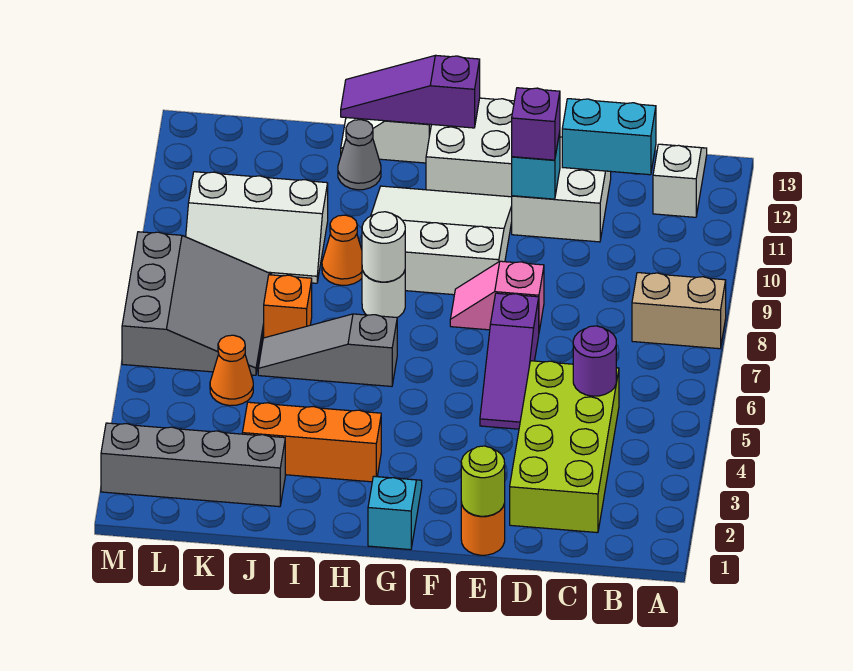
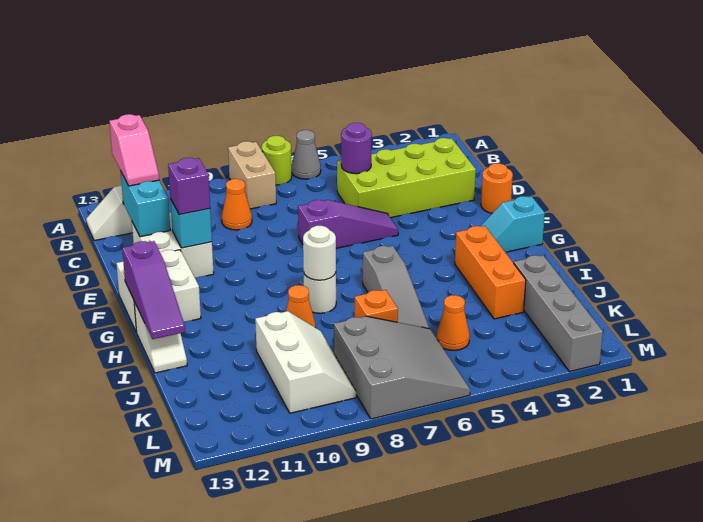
none -> orange cone C9 level 1
lime round brick E1 level 2 -> lime round brick A7 level 1
pink slope E8:F8 level 1 top E -> pink slope B12:C12 level 3 top B
white slope F9:H11 level 1 top 9 -> none
grey cone I12 level 1 -> grey cone A6 level 1
grey slope K6:M8 level 1 top M -> grey slope K6:M8 level 1 top 8

